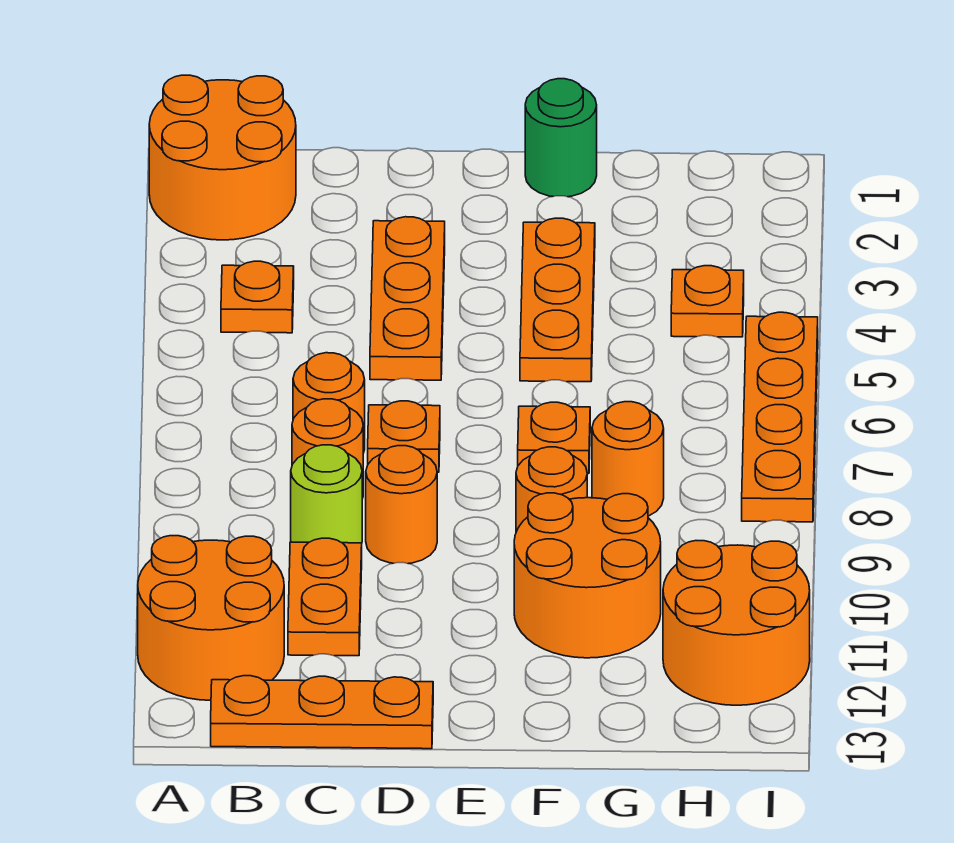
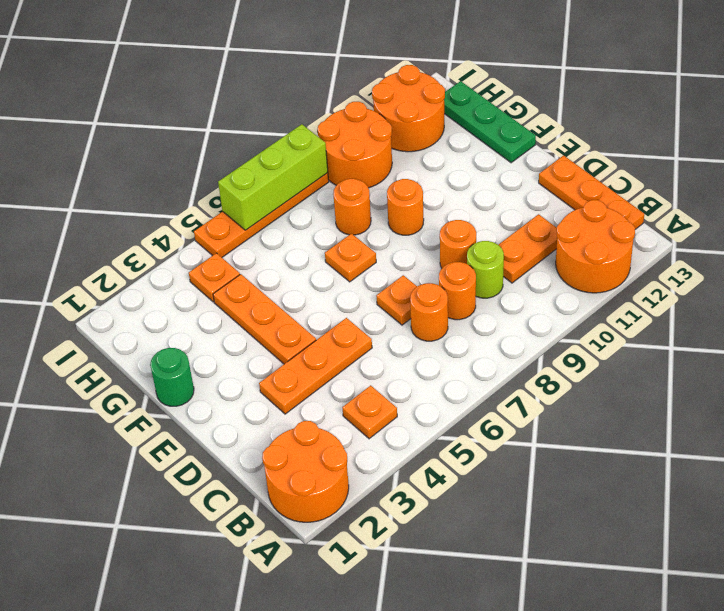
orange plate F3:F5 level 1 -> orange plate E4:G4 level 1
orange round brick F10:G11 level 1 -> orange round brick H9:I10 level 1
none -> green plate F13:H13 level 1
none -> lime brick I6:I8 level 2

